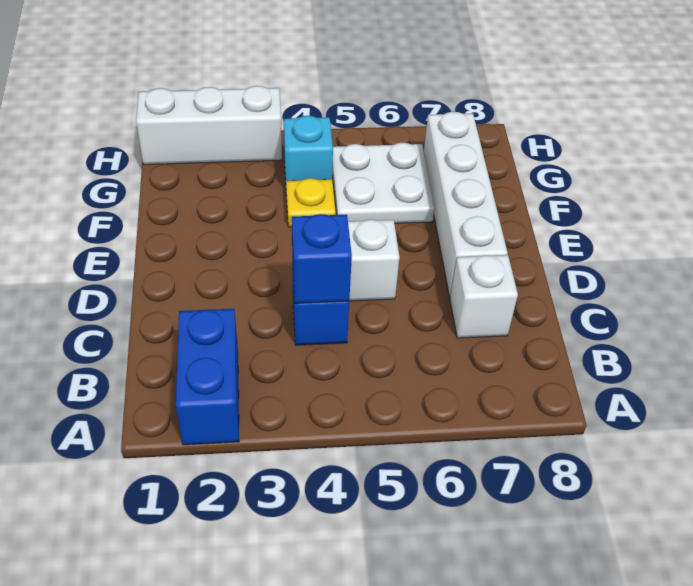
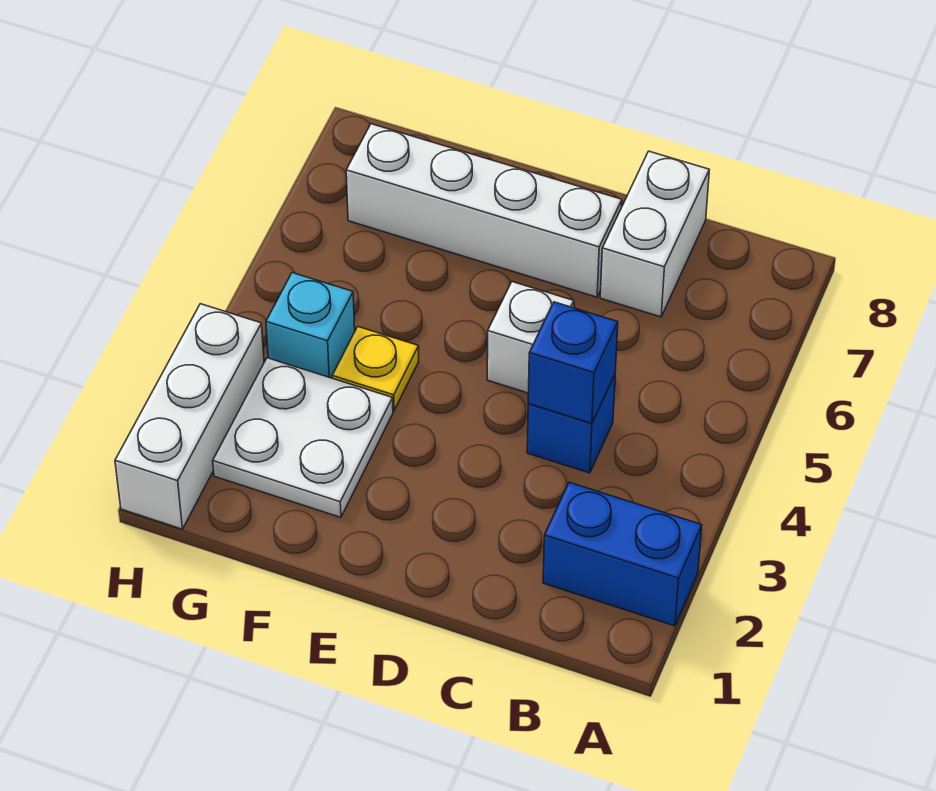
white brick C7 level 1 -> white brick C7:C8 level 1
white plate F5:G6 level 1 -> white plate F2:G3 level 1

